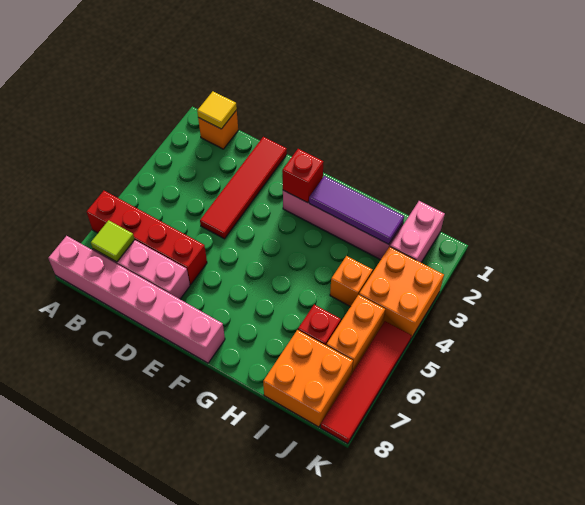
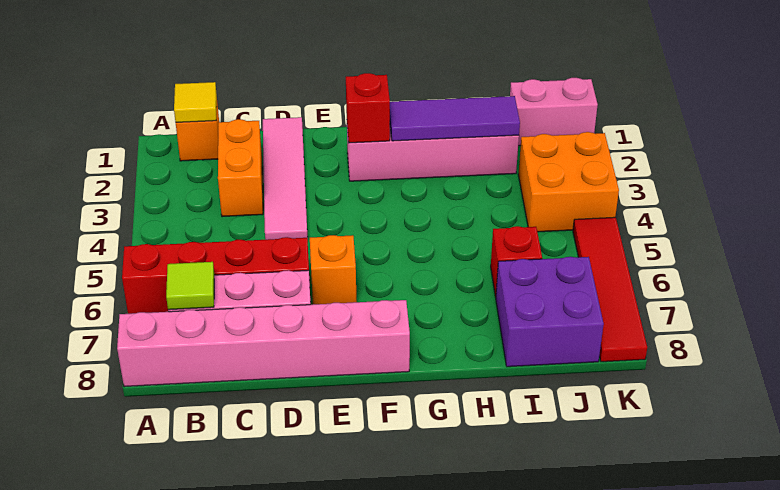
red tile D1:D4 level 1 -> pink tile D1:D4 level 1
orange brick I4 level 1 -> orange brick E6 level 1
orange brick I7:J8 level 1 -> purple brick I7:J8 level 1
pink brick J1:J2 level 1 -> pink brick J1:K1 level 1
orange brick J5:J6 level 1 -> orange brick C2:C3 level 1

